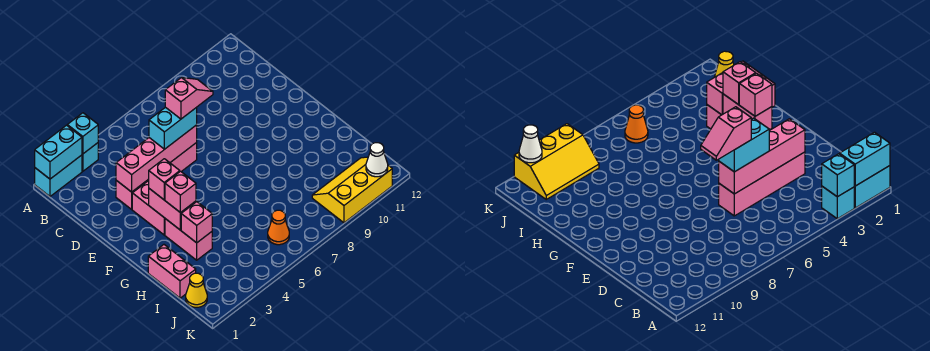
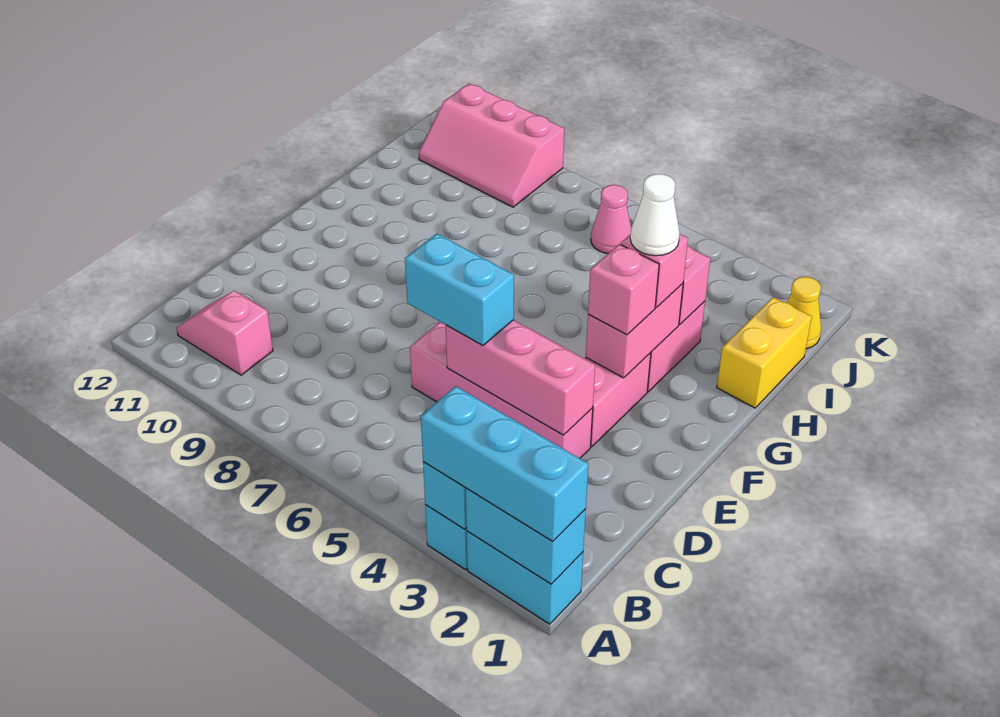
none -> cyan brick A1:A3 level 3
pink brick D3:D6 level 2 -> pink brick D3:D5 level 2
pink slope D6:D7 level 4 top 6 -> pink slope B10:B11 level 1 top 10
pink brick H1:I1 level 1 -> yellow brick H1:I1 level 1
orange cone J6 level 1 -> pink cone J6 level 1
yellow slope J9:K11 level 1 top K -> pink slope J9:K11 level 1 top K
white cone K11 level 2 -> white cone G3 level 4

